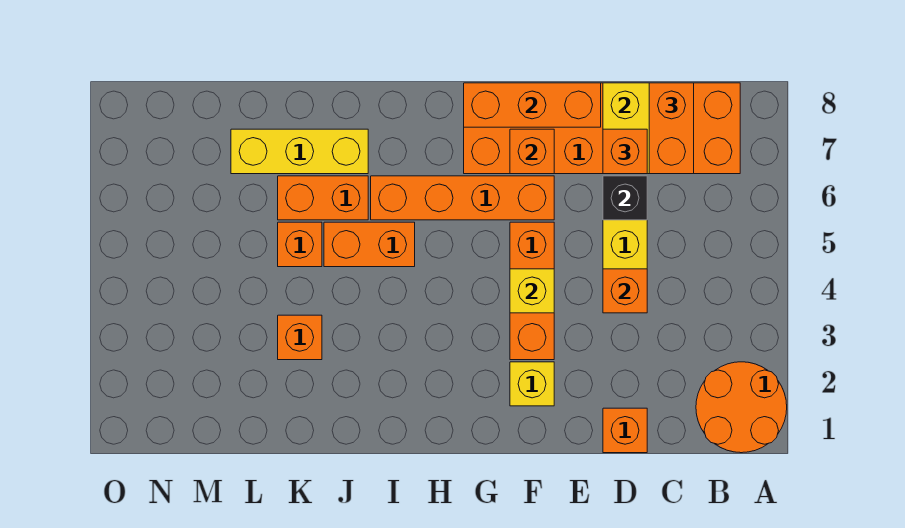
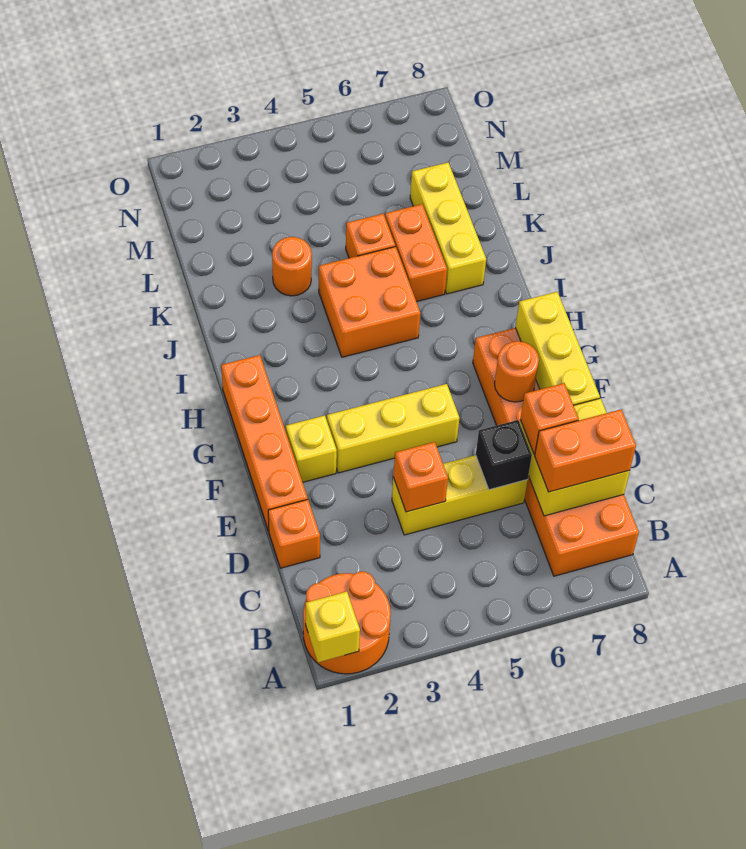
orange brick E8:G8 level 2 -> yellow brick E8:G8 level 2
orange brick F3:F5 level 1 -> yellow brick F3:F5 level 1
yellow brick F4 level 2 -> yellow brick A1 level 2
orange brick F6:I6 level 1 -> orange brick E1:H1 level 1
orange brick F7 level 2 -> orange round brick F7 level 2
orange brick I5:J5 level 1 -> orange brick I4:J5 level 1
orange brick K3 level 1 -> orange round brick K3 level 1

